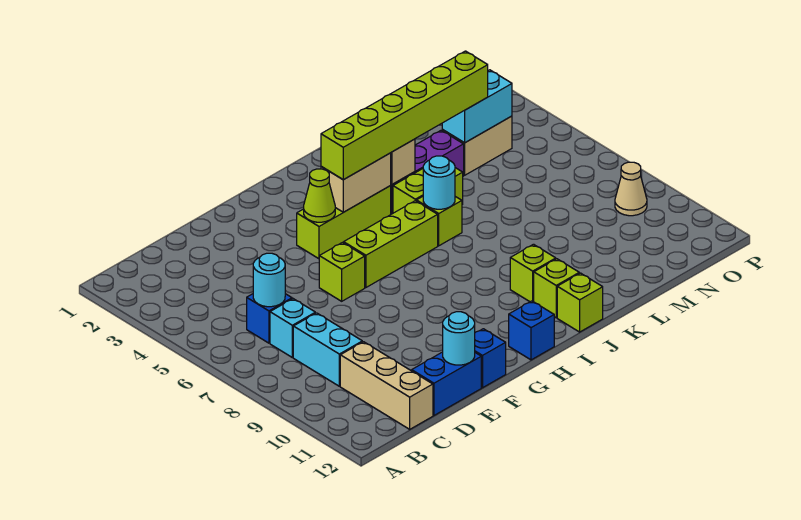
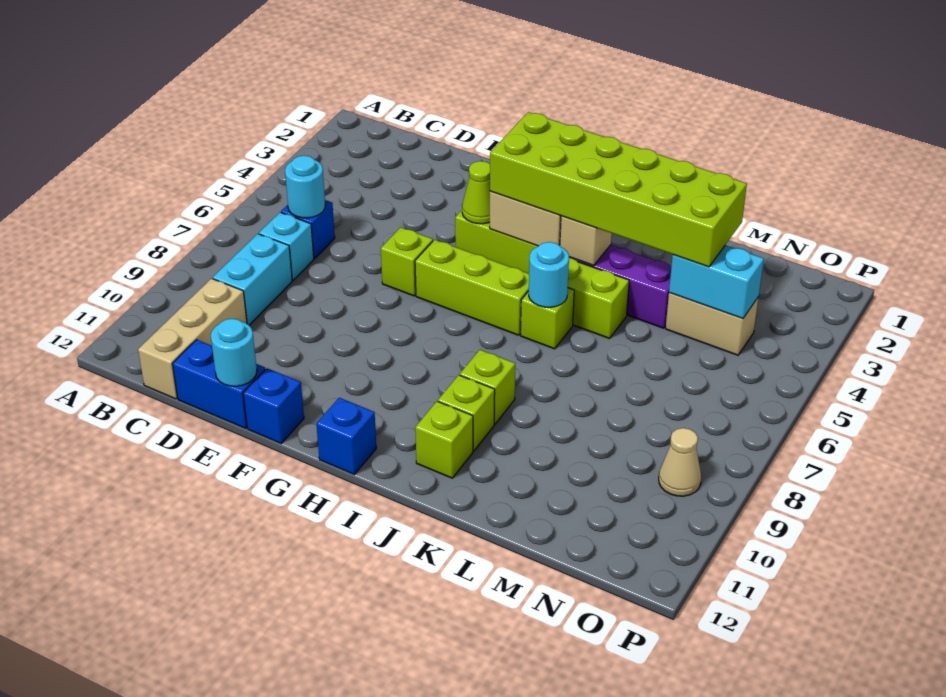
lime brick H4:M4 level 3 -> lime brick H3:M4 level 3
lime brick J12 level 1 -> lime brick J9 level 1

